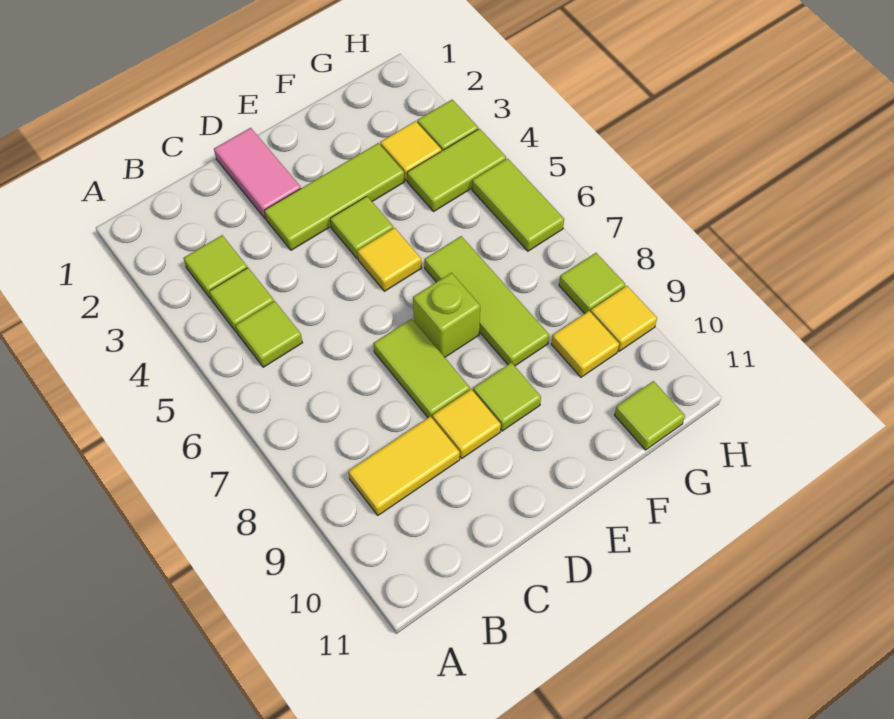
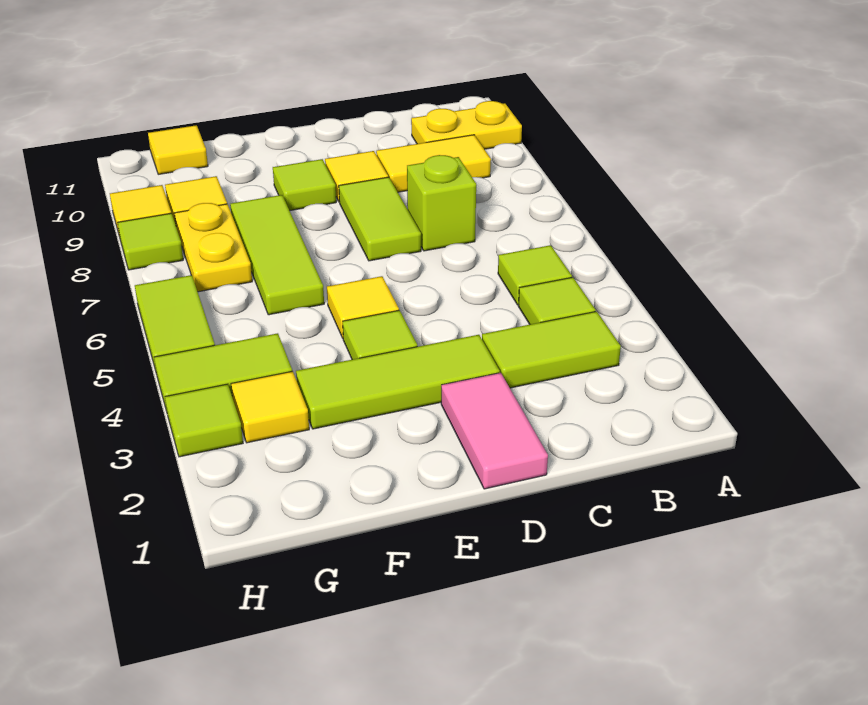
none -> yellow plate A10:B10 level 1
lime tile B3 level 1 -> lime tile B3:C3 level 1
lime brick E7 level 1 -> lime brick C7 level 1
none -> yellow plate G7:G8 level 1
lime tile G11 level 1 -> yellow tile G11 level 1

